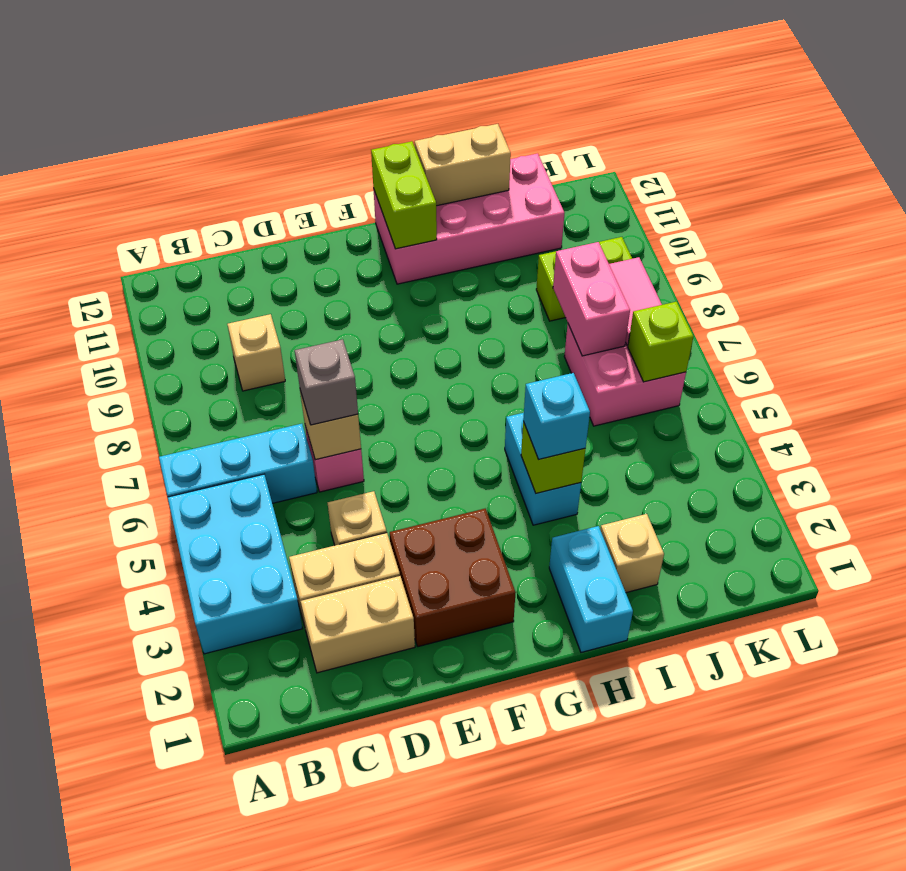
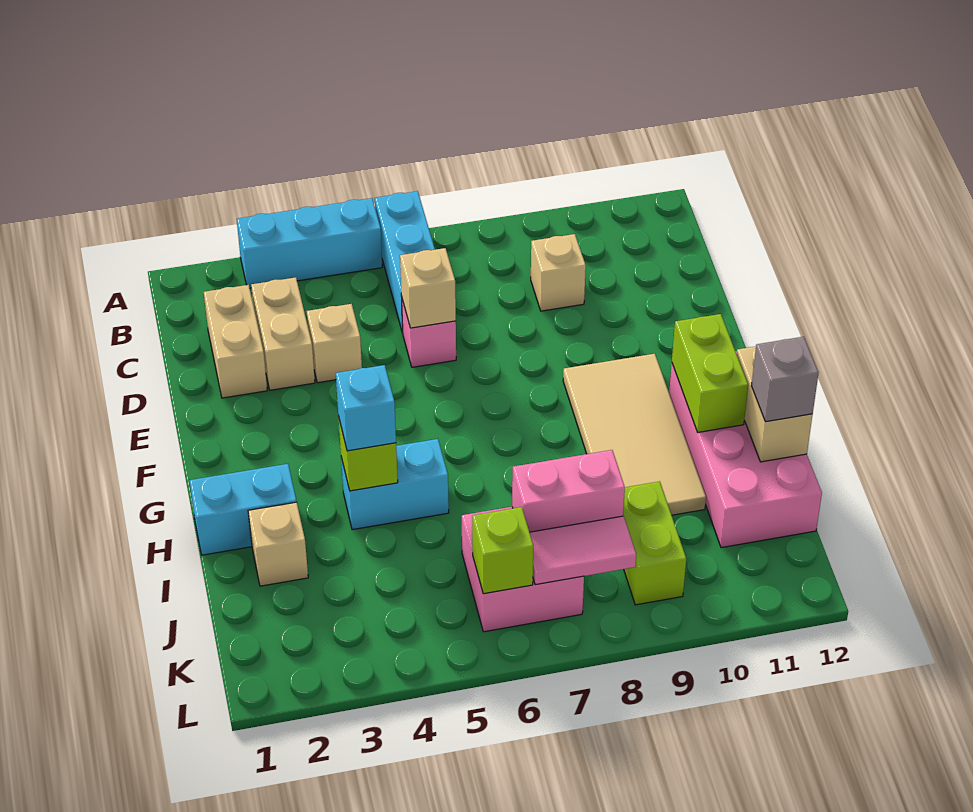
cyan brick A3:B5 level 1 -> cyan brick A3:A5 level 1
grey brick D6 level 3 -> grey brick I12 level 3
brown brick E2:F3 level 1 -> none
none -> tan tile F9:I10 level 1
lime brick G11:G12 level 2 -> lime brick G11:H11 level 2

